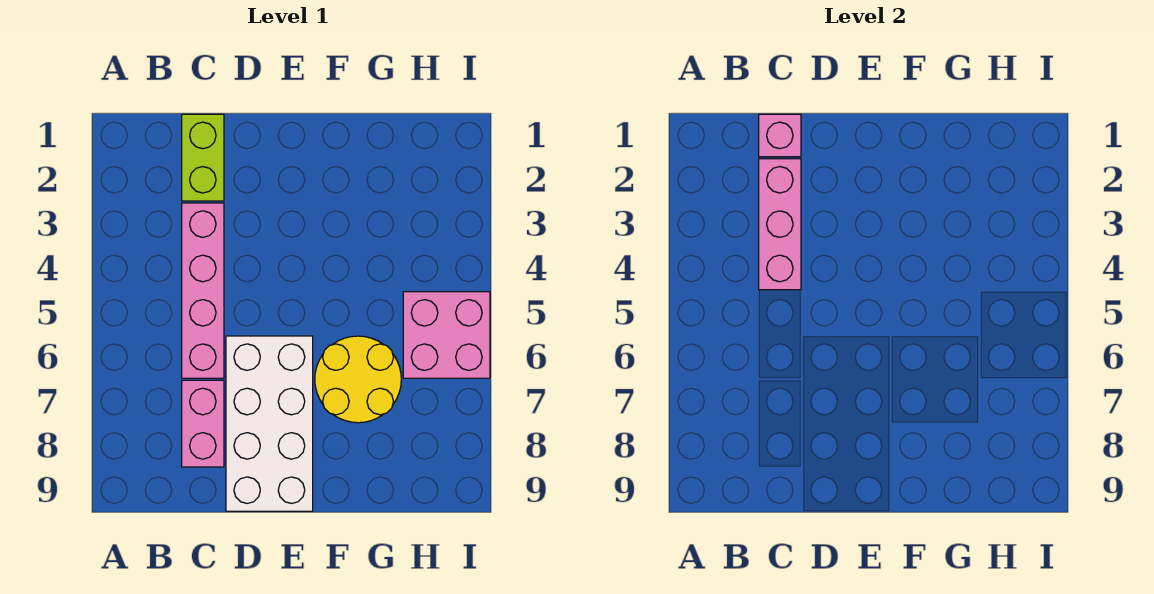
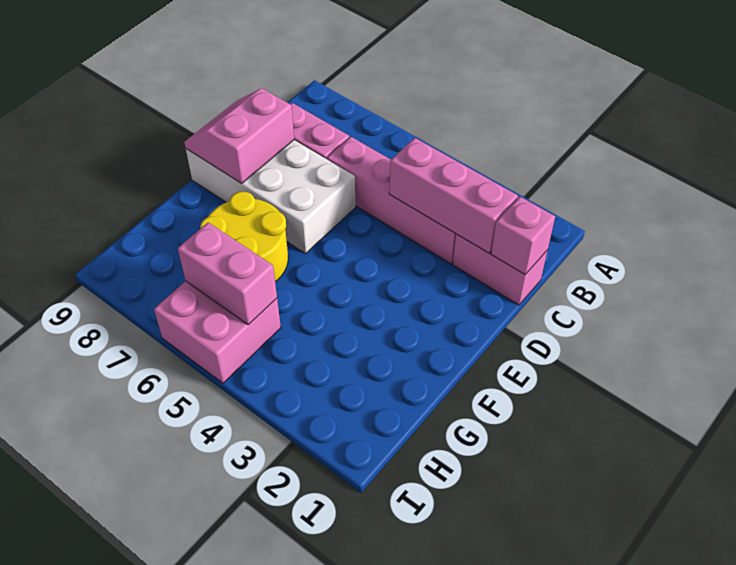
lime brick C1:C2 level 1 -> pink brick C1:C2 level 1
none -> pink slope D8:E9 level 2 top 8
none -> pink brick H5:H6 level 2

